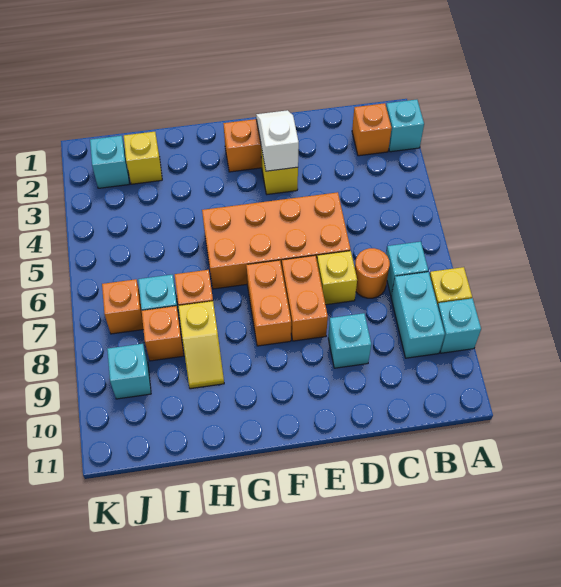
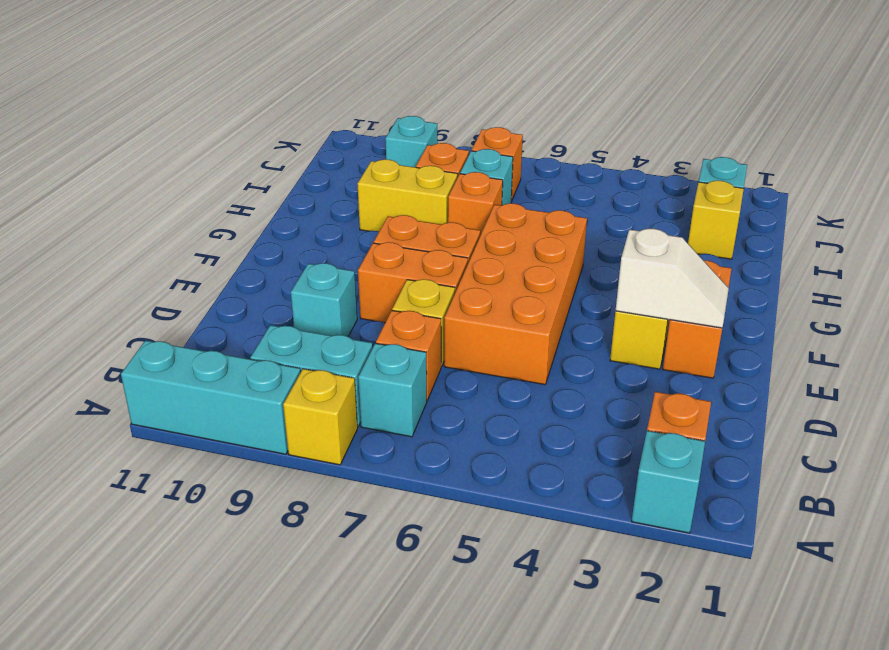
cyan brick A9 level 1 -> cyan brick A9:A11 level 1
orange round brick C7 level 1 -> orange brick C7 level 1
yellow slope H8:H9 level 1 top 8 -> yellow brick H8:H9 level 1

